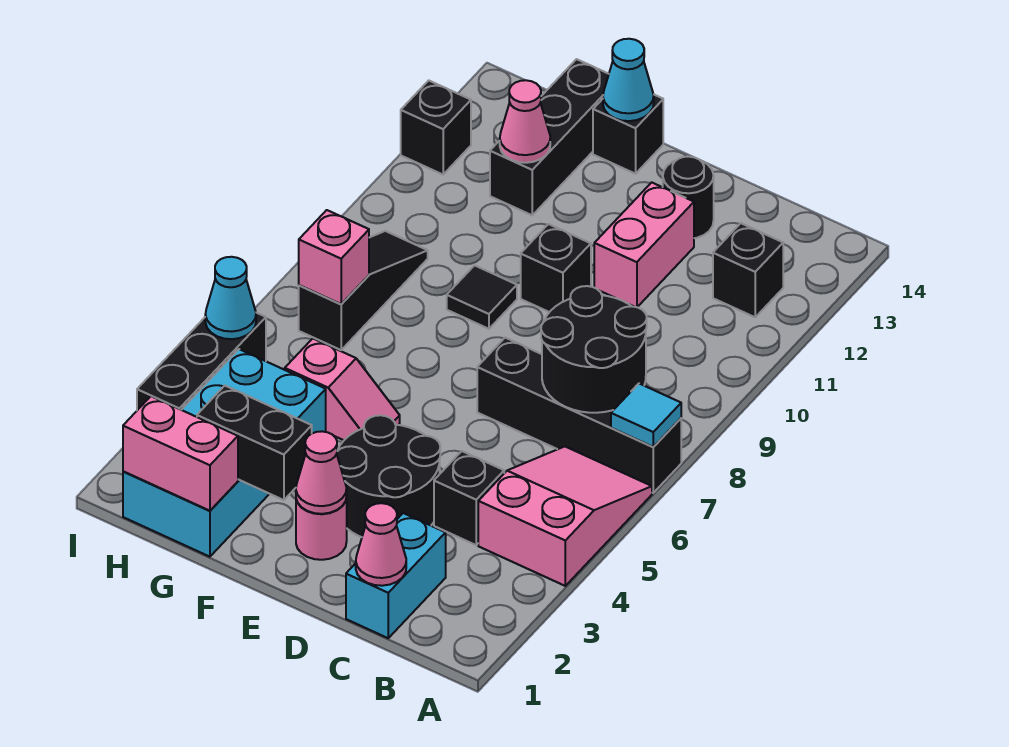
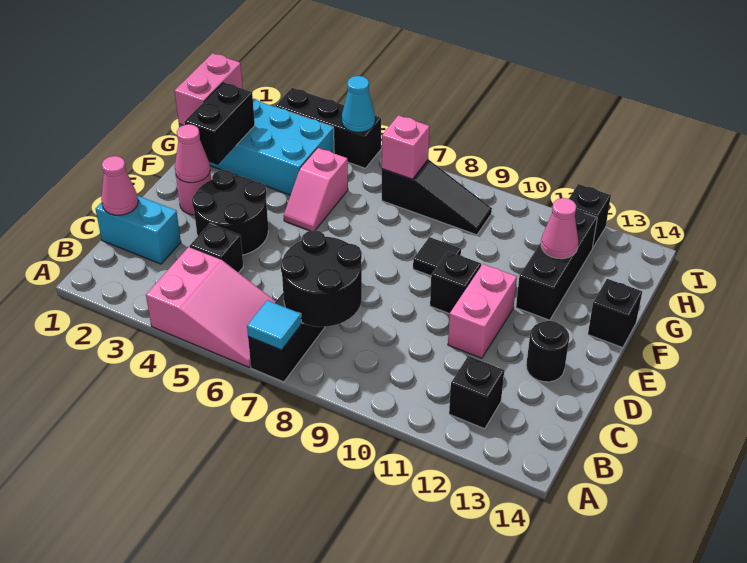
pink brick D11:D12 level 1 -> pink brick D11:E11 level 1
cyan cone F14 level 2 -> none
black brick G12:G14 level 1 -> black brick F12:H12 level 1

